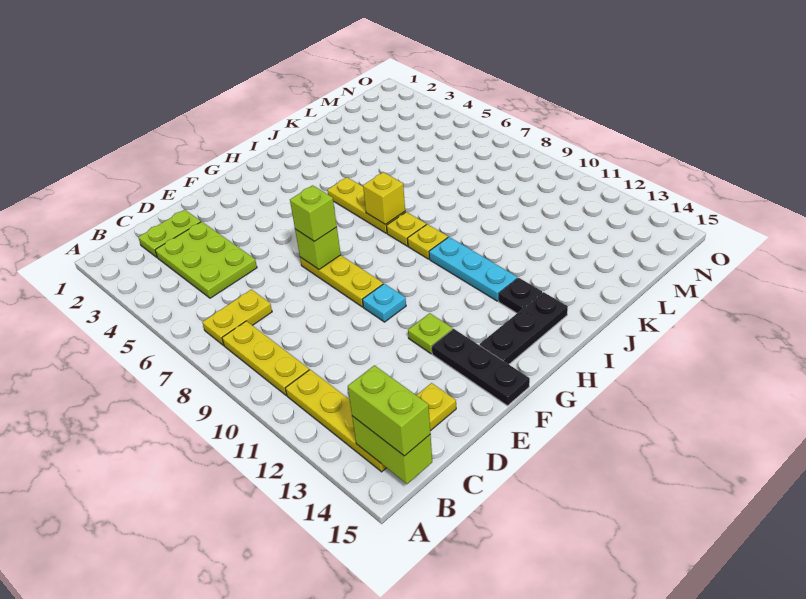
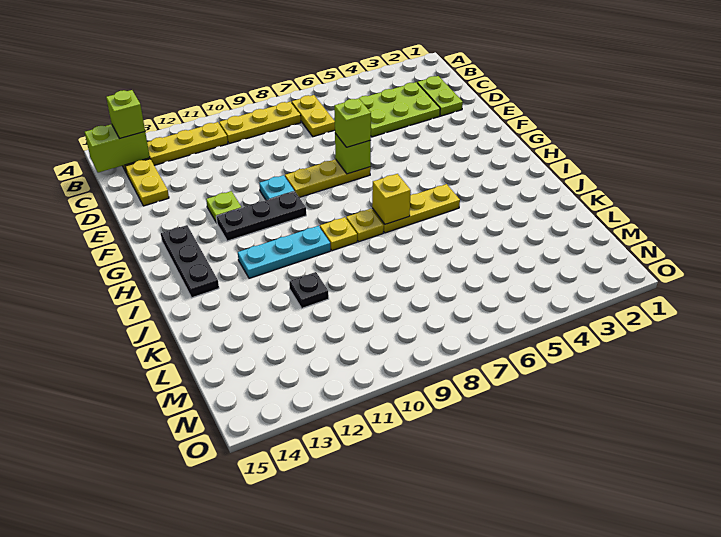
lime brick B14:B15 level 3 -> lime brick B14 level 3
black plate F13:F15 level 1 -> black plate G10:G12 level 1
black plate I13 level 1 -> black plate K11 level 1

